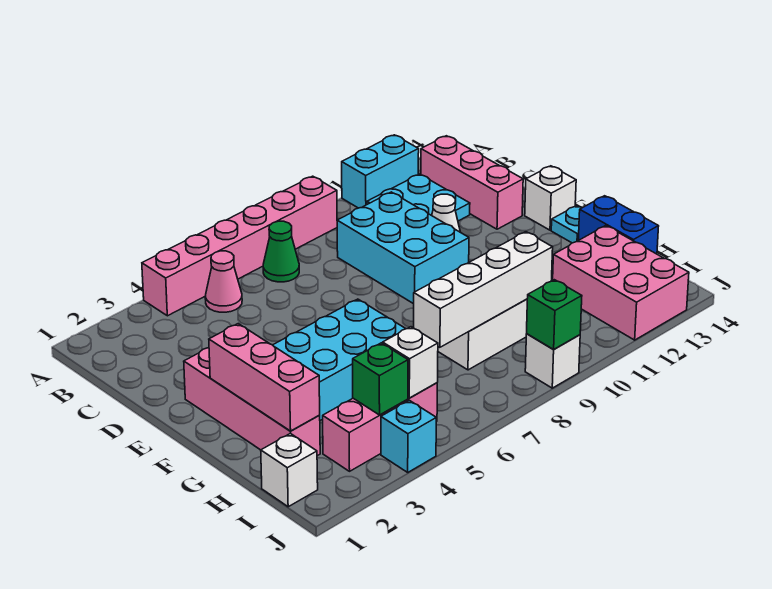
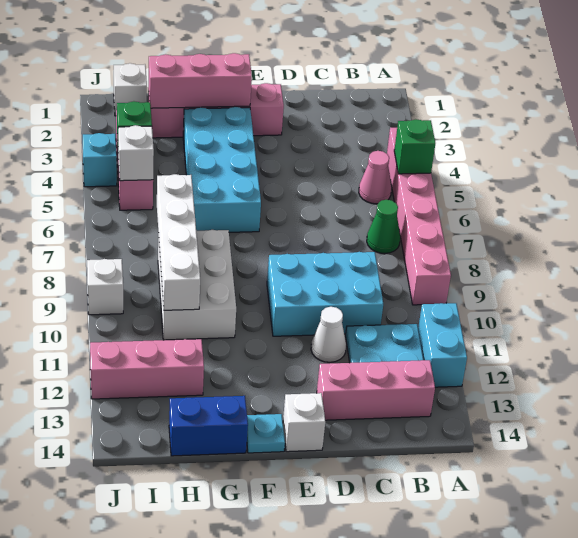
pink brick H12:J13 level 1 -> pink brick H12:J12 level 1
green brick J9 level 2 -> green brick A5 level 2

